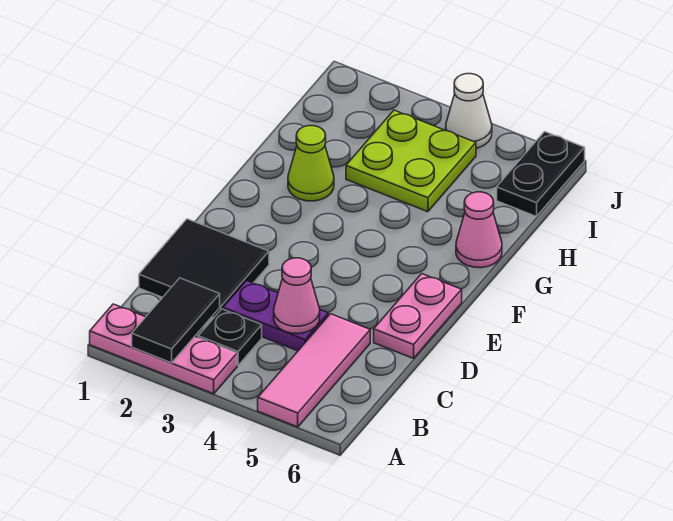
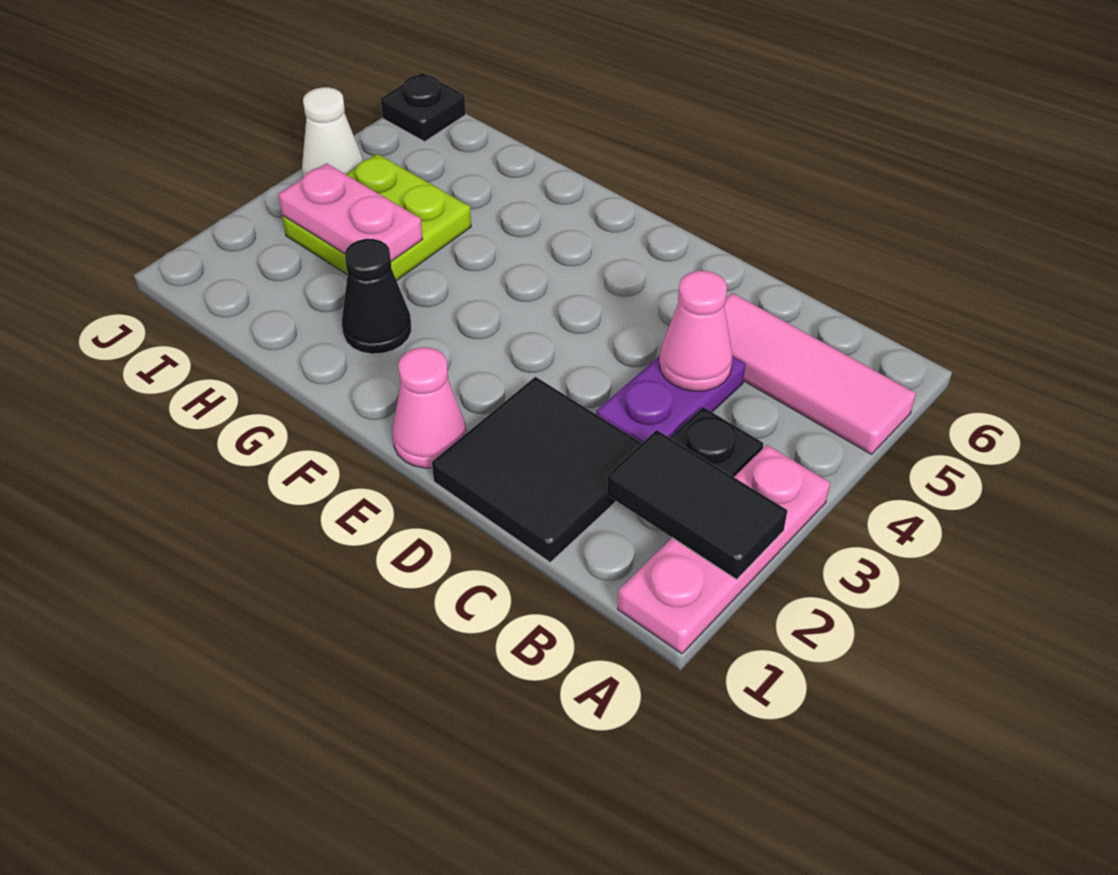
pink plate D6:E6 level 1 -> pink plate H3:I3 level 2
lime cone G2 level 1 -> black cone G2 level 1
pink cone G6 level 1 -> pink cone E1 level 1
black plate I6:J6 level 1 -> black plate J6 level 1

